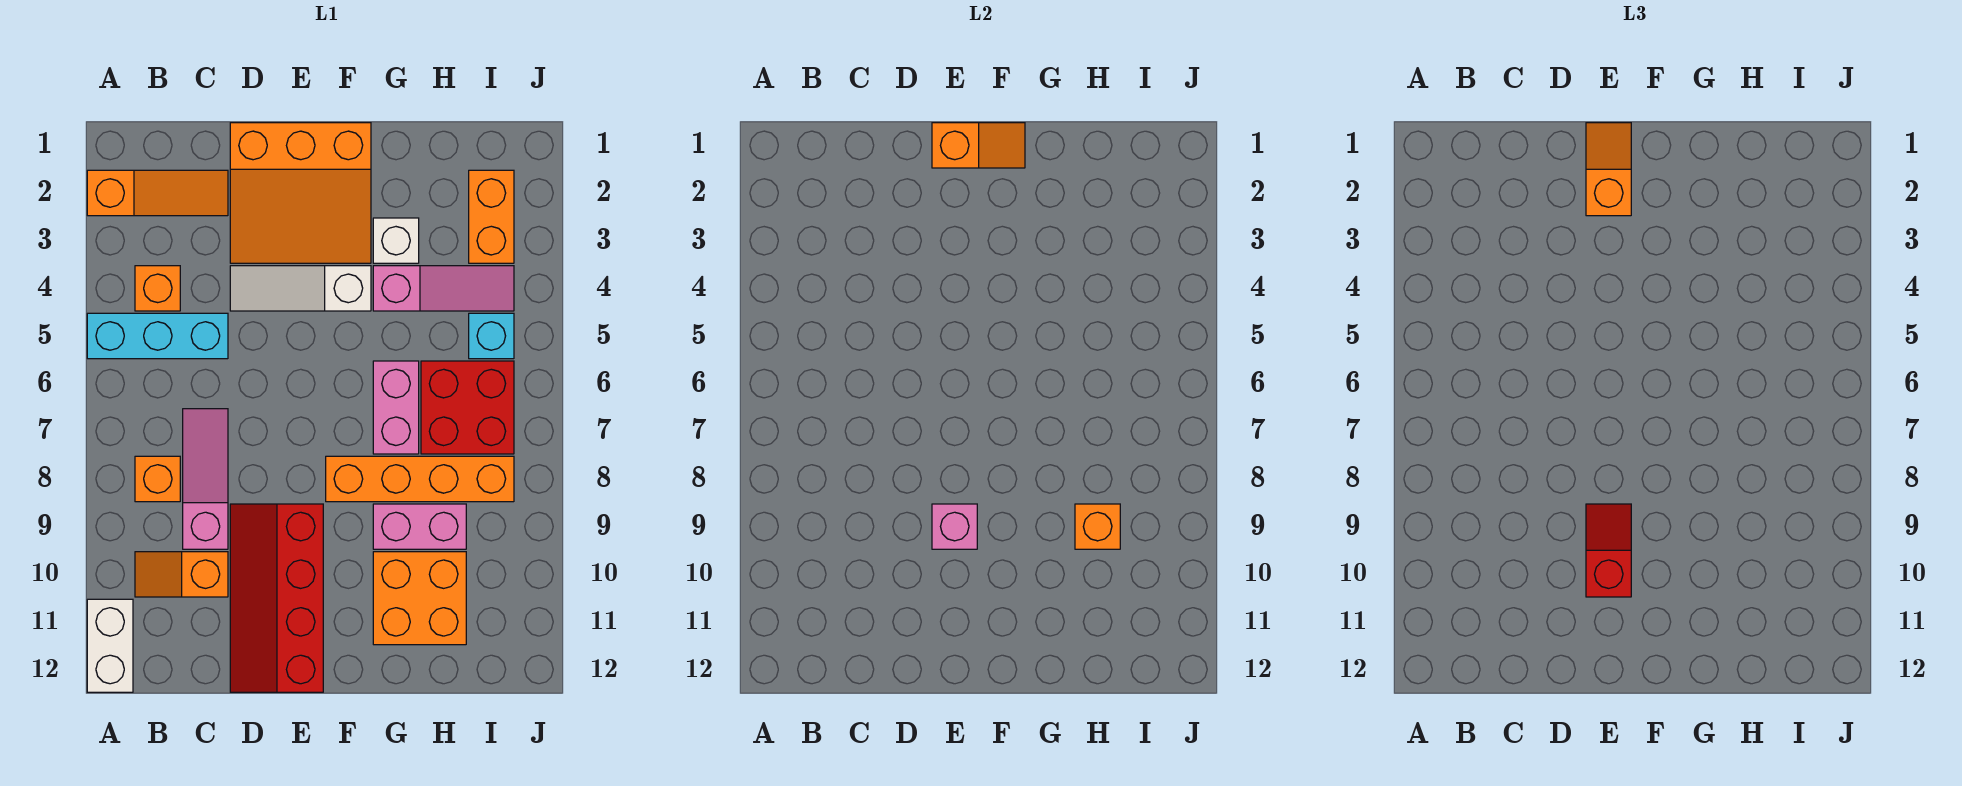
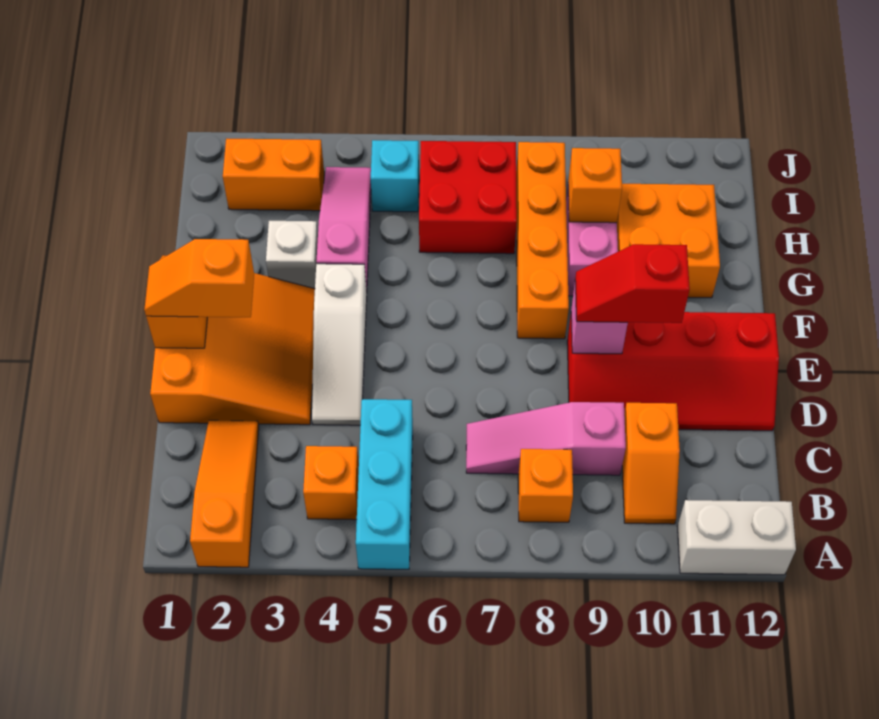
pink brick G6:G7 level 1 -> none

